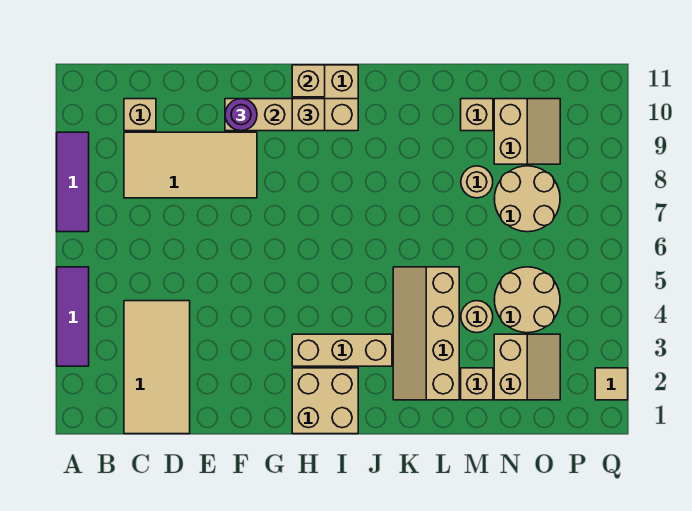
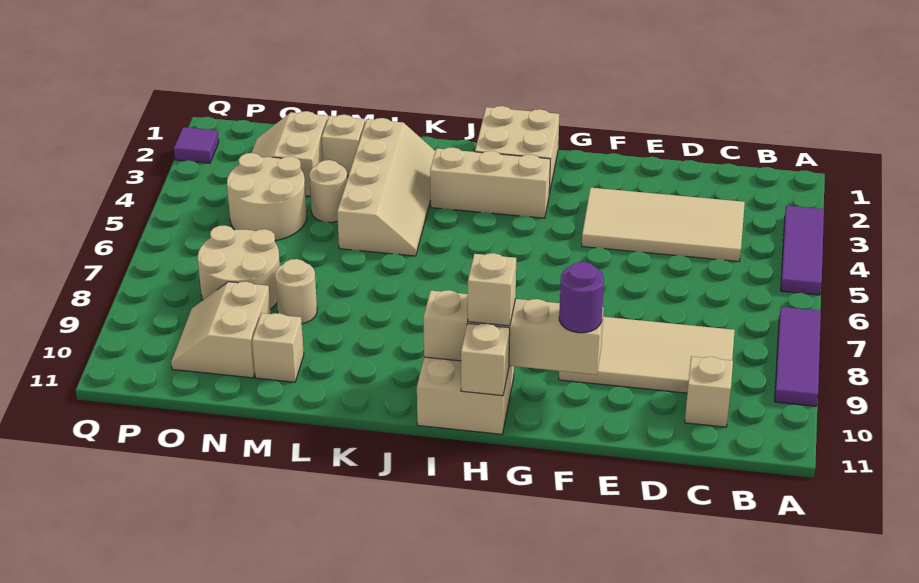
tan tile C1:D4 level 1 -> tan tile C3:F4 level 1
tan tile Q2 level 1 -> purple tile Q2 level 1

